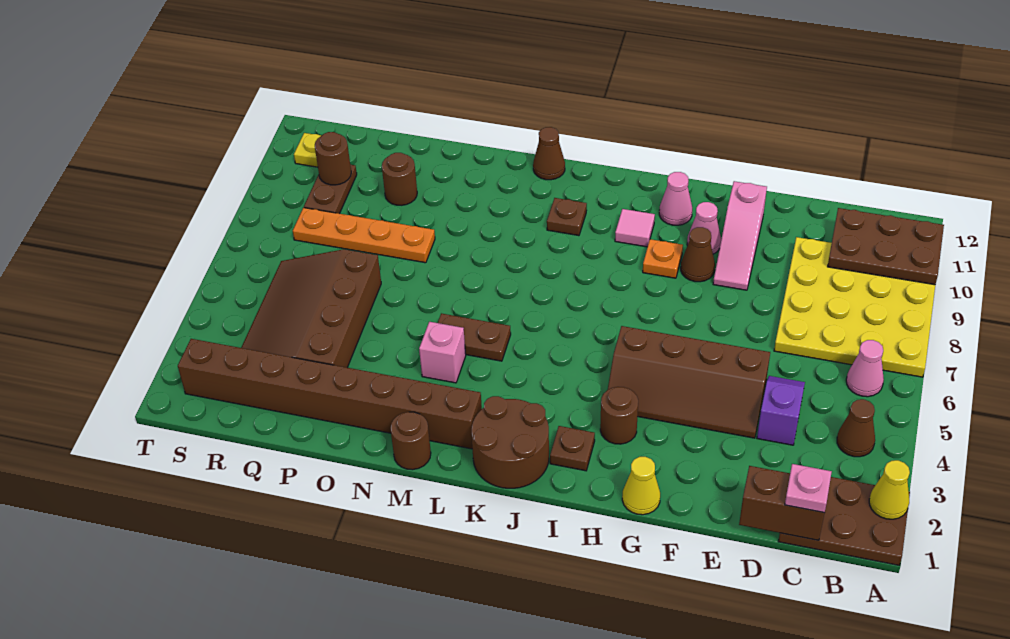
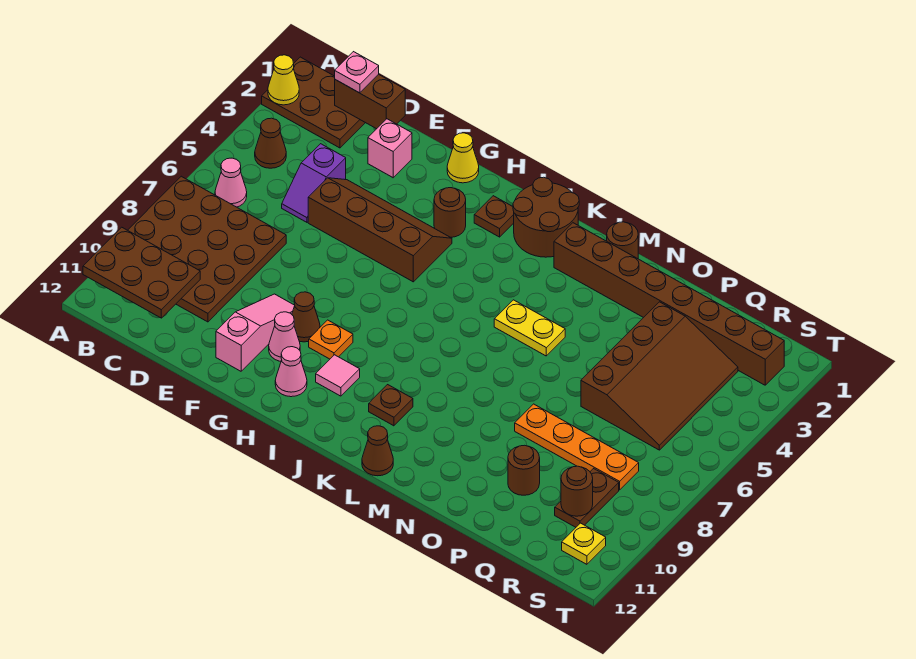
yellow plate A7:D10 level 1 -> brown plate A7:D10 level 1
brown plate L5:M5 level 1 -> yellow plate L5:M5 level 1
pink brick M4 level 1 -> pink brick E2 level 1

